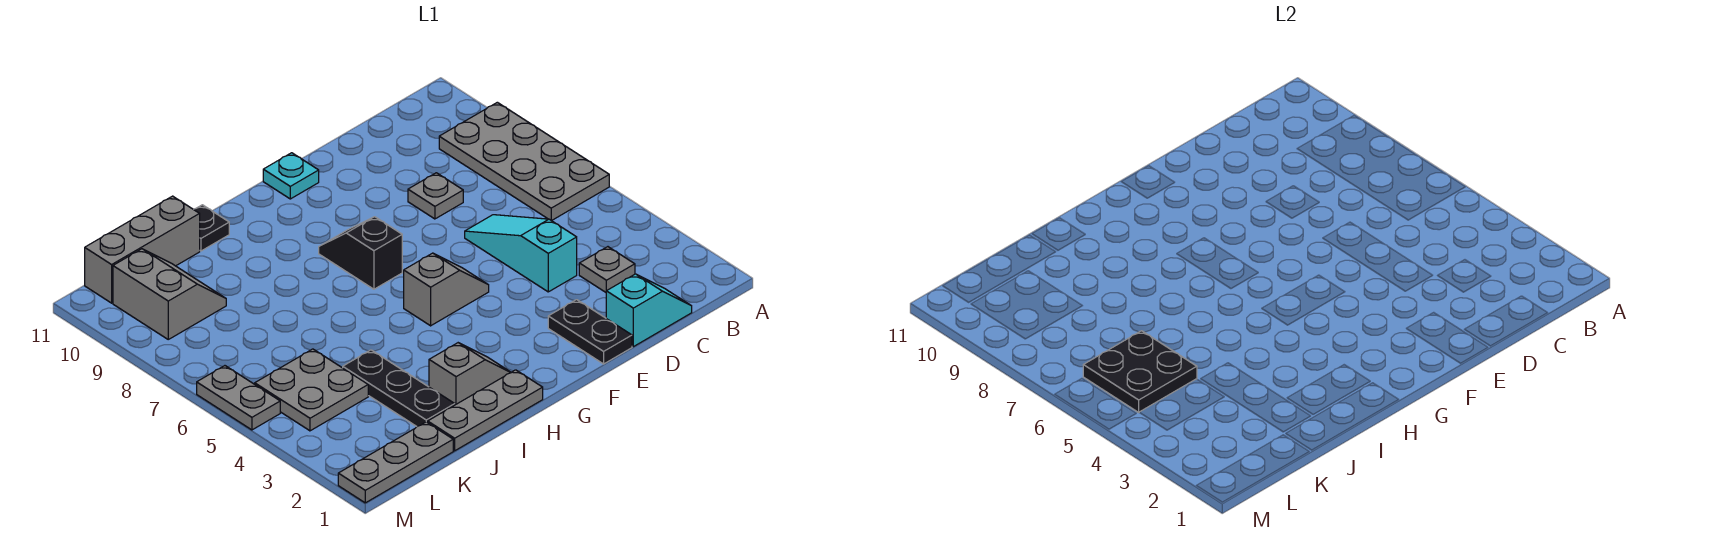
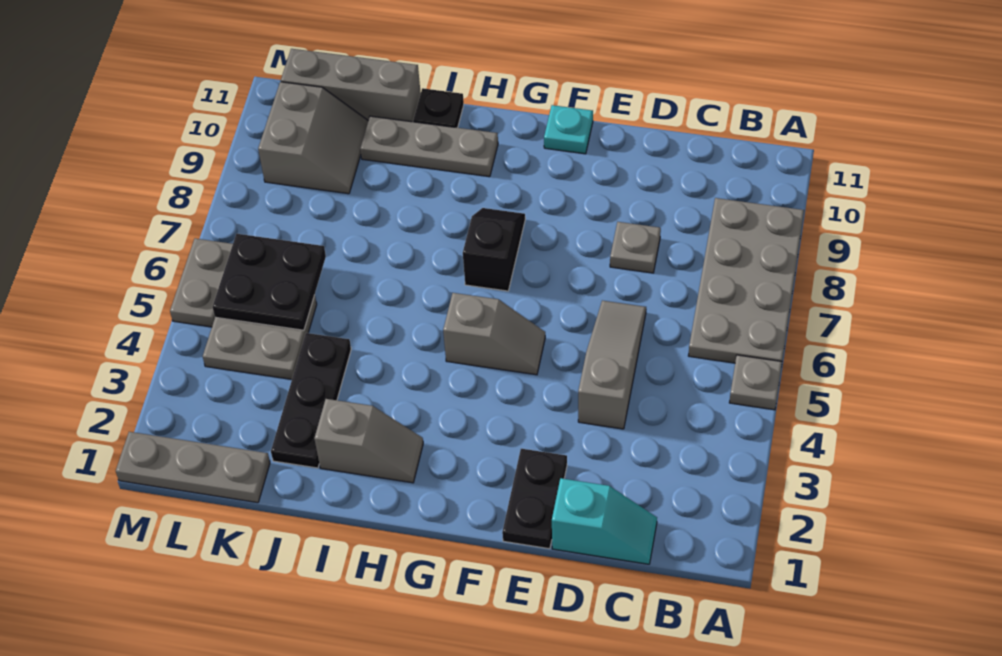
grey plate C3 level 1 -> grey plate A5 level 1
cyan slope D4:D6 level 1 top 4 -> grey slope D4:D6 level 1 top 4
grey plate H1:J1 level 1 -> grey plate H10:J10 level 1

